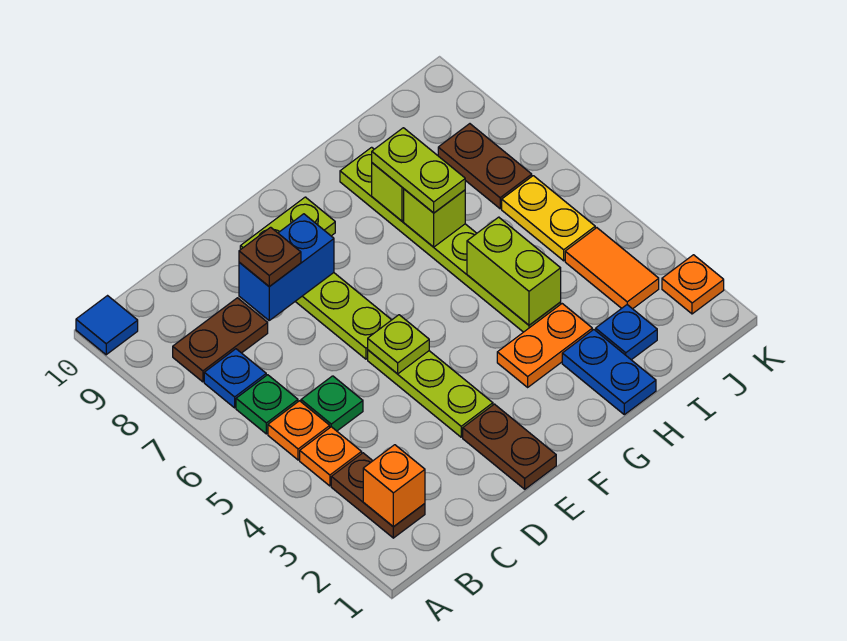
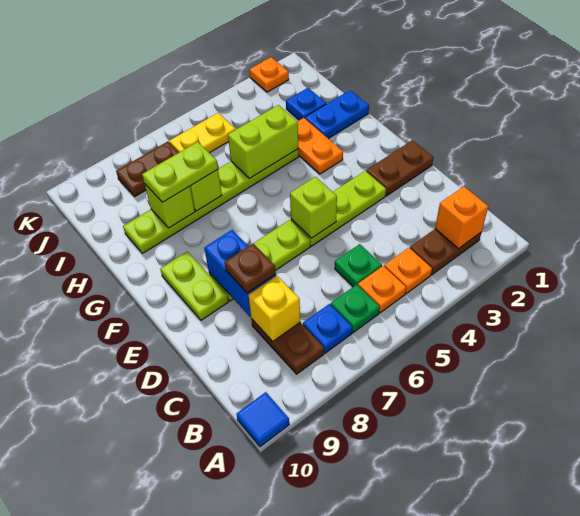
none -> yellow brick C8 level 2
lime plate E5 level 2 -> lime brick E5 level 2
orange tile J3:J4 level 1 -> none

